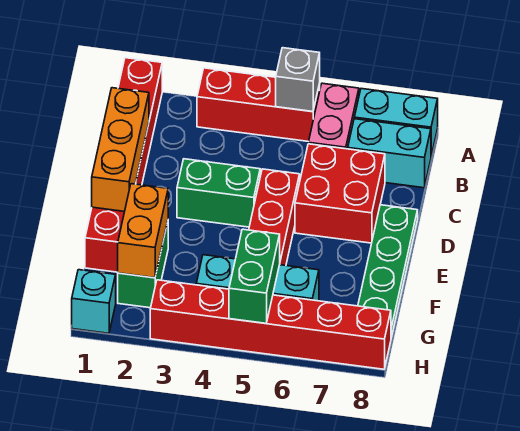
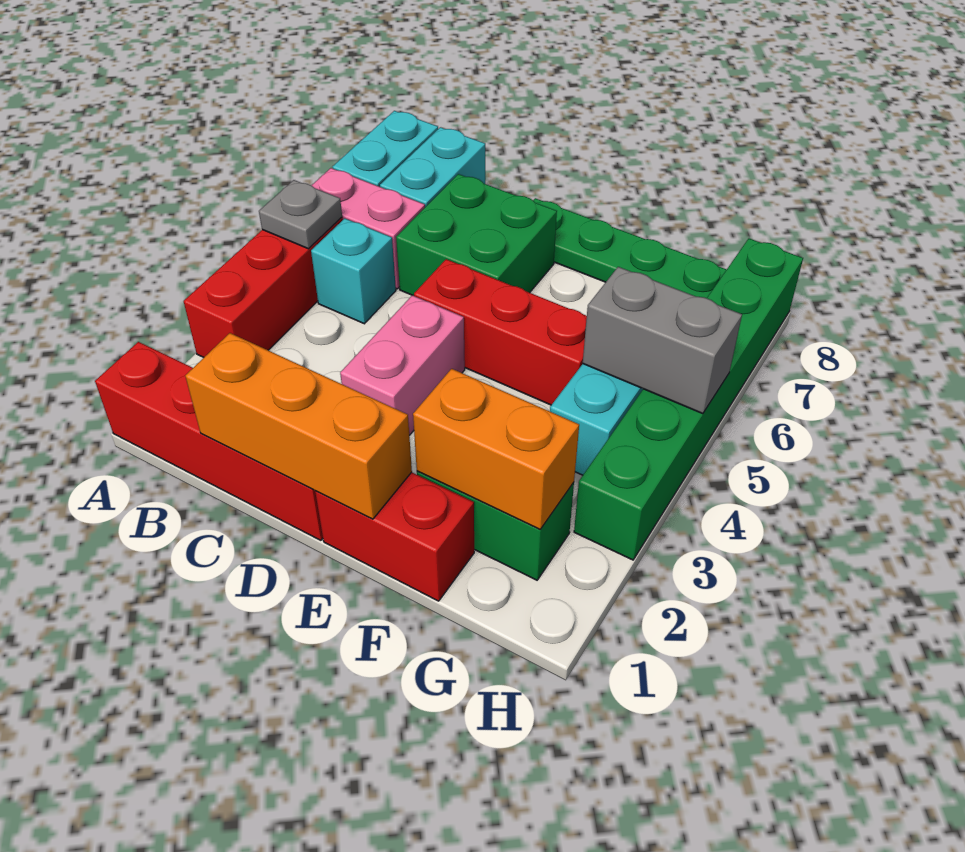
grey brick A5 level 2 -> grey plate A5 level 2
red brick C6:D7 level 1 -> green brick C6:D7 level 1
green brick D3:D4 level 1 -> pink brick D3:D4 level 1
green brick G5:H5 level 2 -> grey brick G5:H5 level 2
cyan brick H1 level 1 -> cyan brick B5 level 1
red brick H3:H8 level 1 -> green brick H3:H8 level 1

